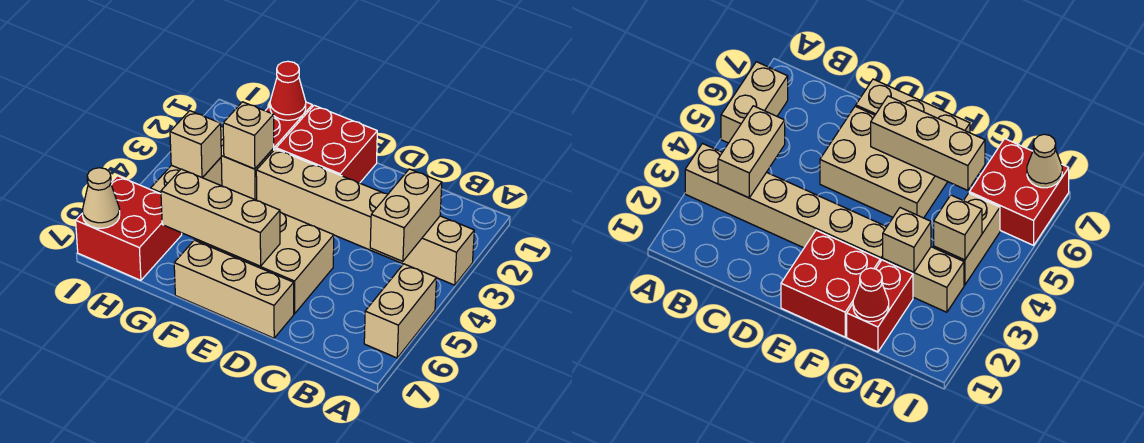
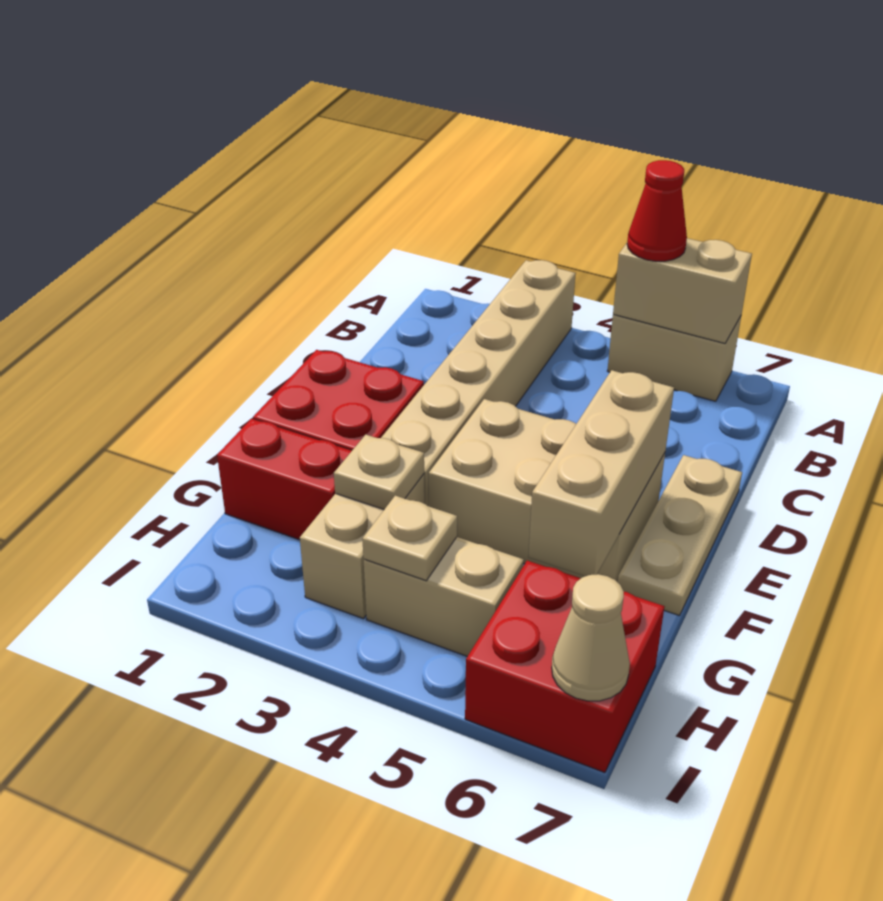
tan brick B3:B4 level 2 -> tan brick A5:A6 level 2
tan brick D5:F6 level 1 -> tan brick E4:F6 level 1
tan brick D7:F7 level 1 -> tan plate D7:F7 level 1
red cone G1 level 2 -> red cone A5 level 3
tan brick G3 level 2 -> tan plate G3 level 2
tan brick H4 level 2 -> tan plate H4 level 2

